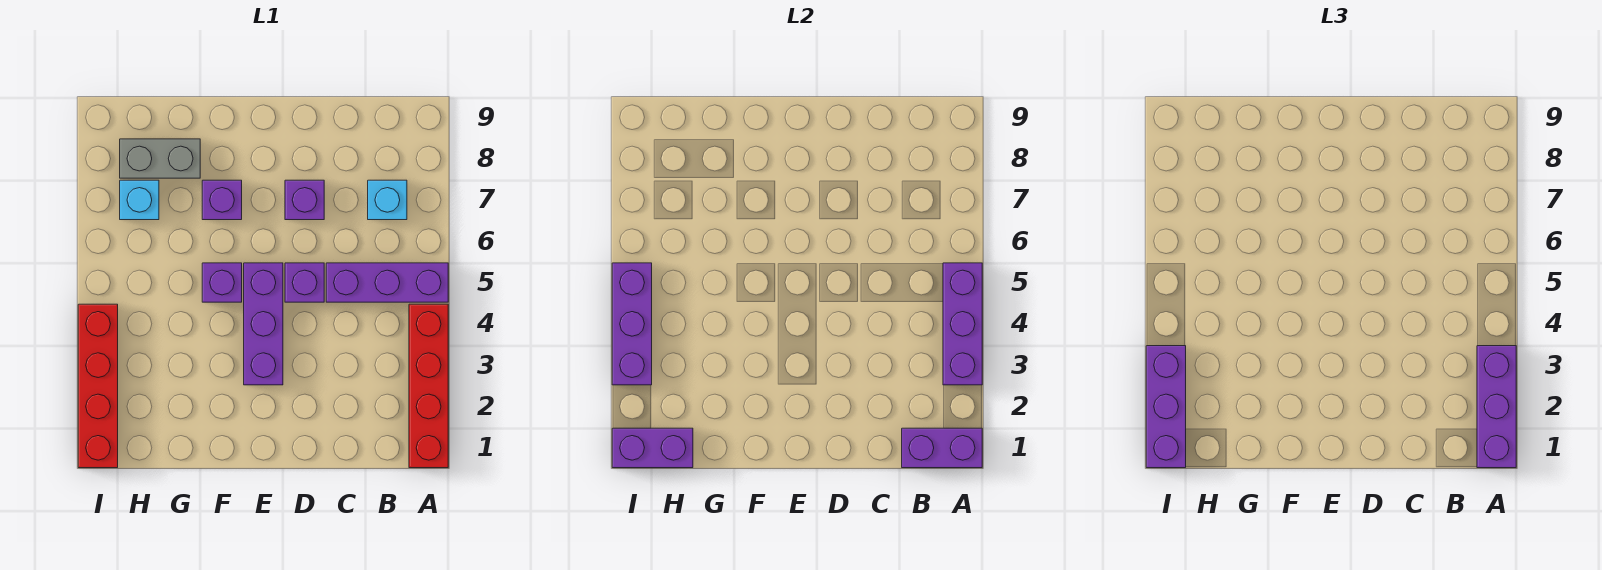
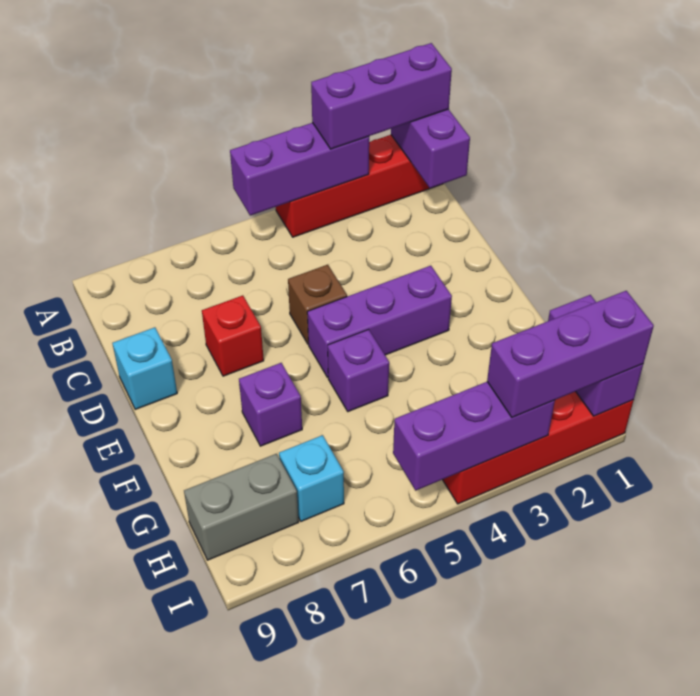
purple brick A5:C5 level 1 -> none
cyan brick B7 level 1 -> cyan brick D9 level 1
purple brick D5 level 1 -> brown brick D5 level 1
purple brick D7 level 1 -> red brick D7 level 1
grey brick G8:H8 level 1 -> grey brick H8:H9 level 1

